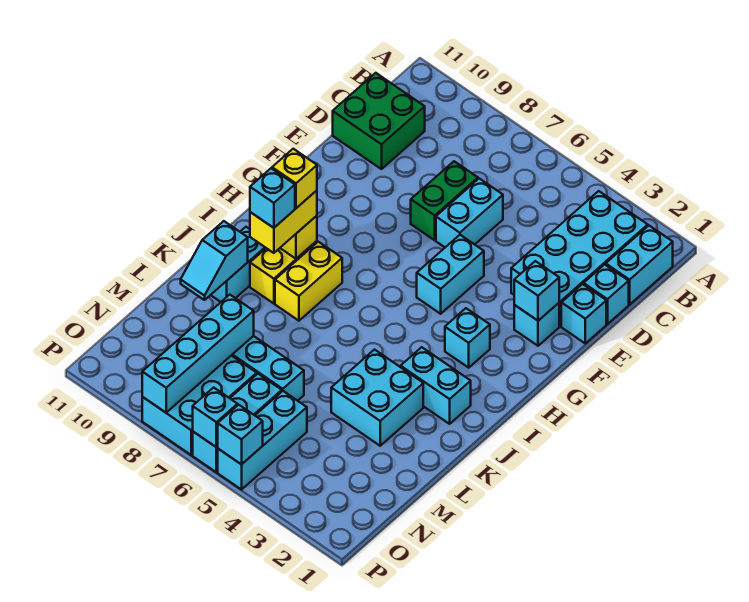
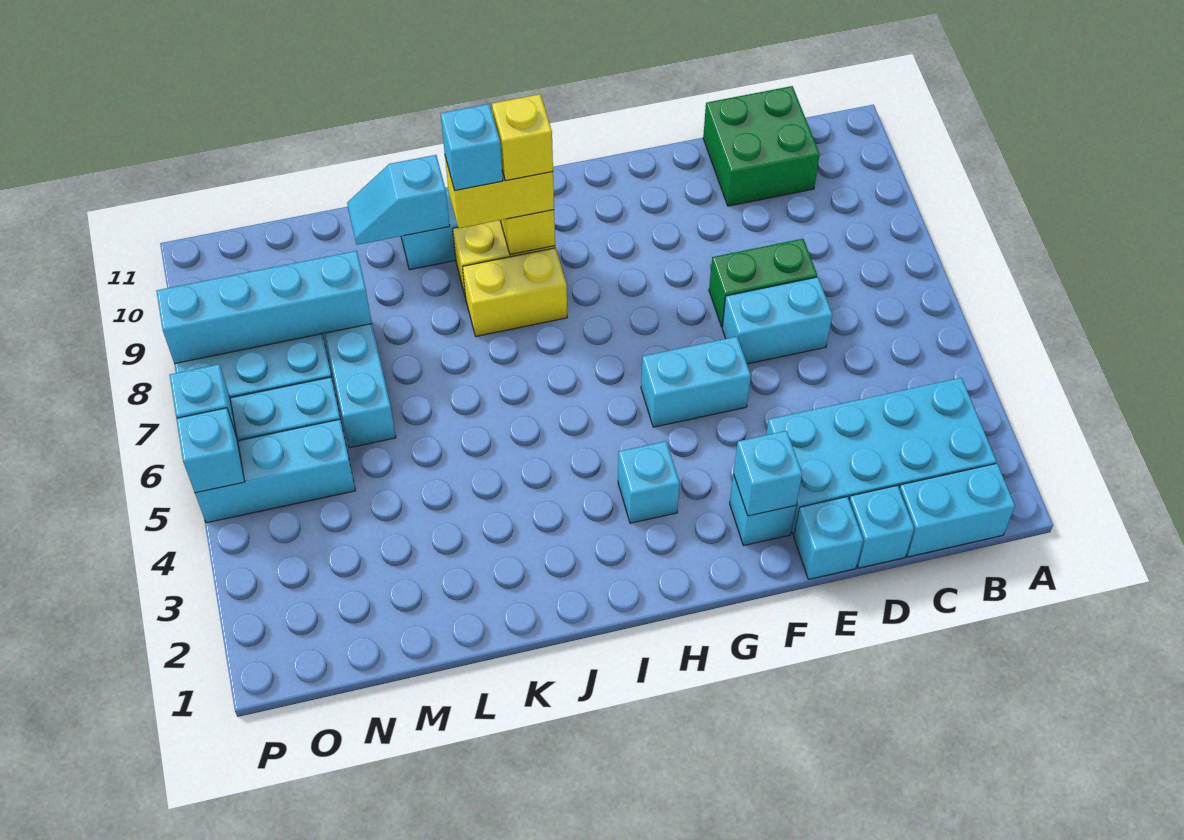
cyan brick J2:J3 level 1 -> none
cyan brick K3:L4 level 1 -> none

